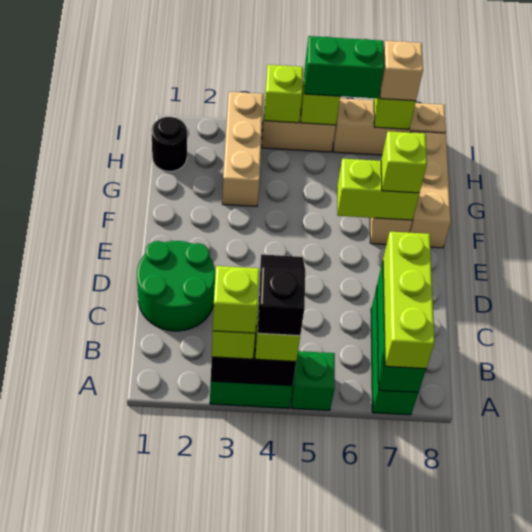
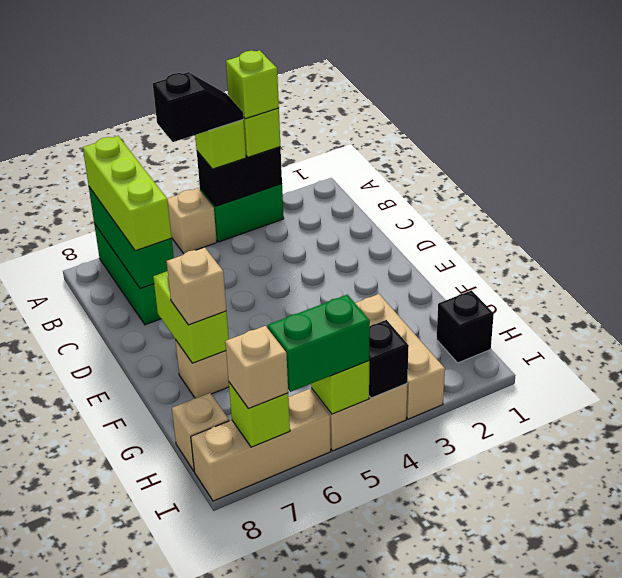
black slope A4:B4 level 4 top A -> black slope A4:A5 level 4 top 5
green brick A5 level 1 -> tan brick A5 level 1
green round brick C1:D2 level 1 -> none
lime brick F6:F7 level 2 -> lime brick E7:F7 level 2
lime brick F7 level 3 -> tan brick F7 level 3
tan brick F8:H8 level 1 -> tan brick H8 level 1
black round brick H1 level 1 -> black brick H1 level 1
lime brick I4 level 2 -> black brick I4 level 2

